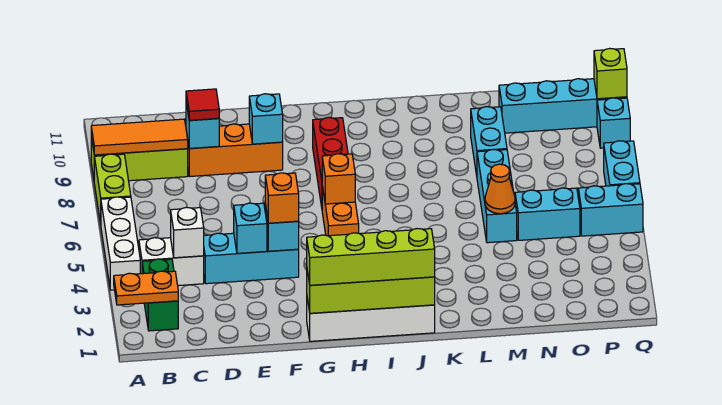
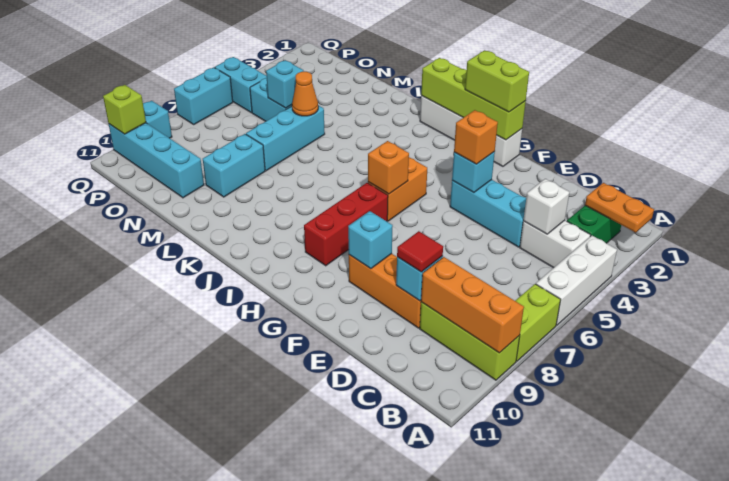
orange tile A9:C9 level 2 -> orange brick A9:C9 level 2
cyan brick E4 level 2 -> cyan brick N5 level 2
lime brick G1:J1 level 3 -> lime brick G1:H1 level 3

